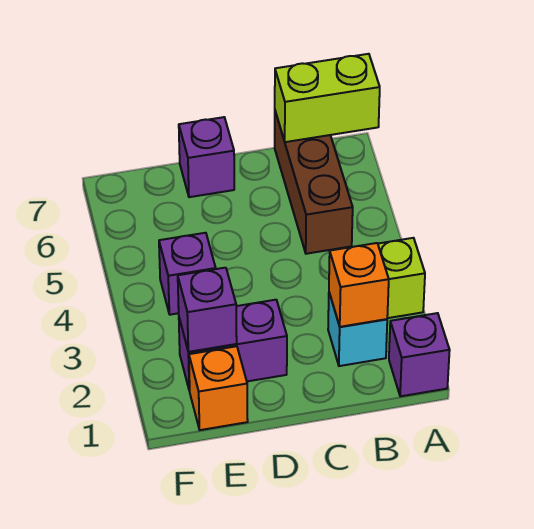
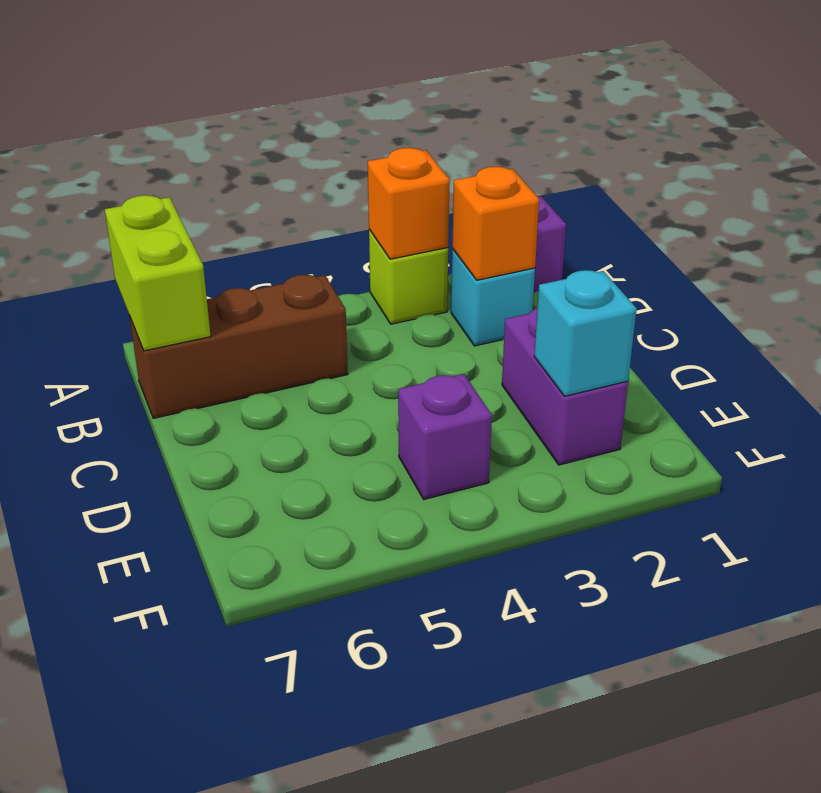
purple brick D7 level 1 -> none
orange brick E1 level 1 -> orange brick A3 level 2
purple brick E2 level 2 -> cyan brick E2 level 2

